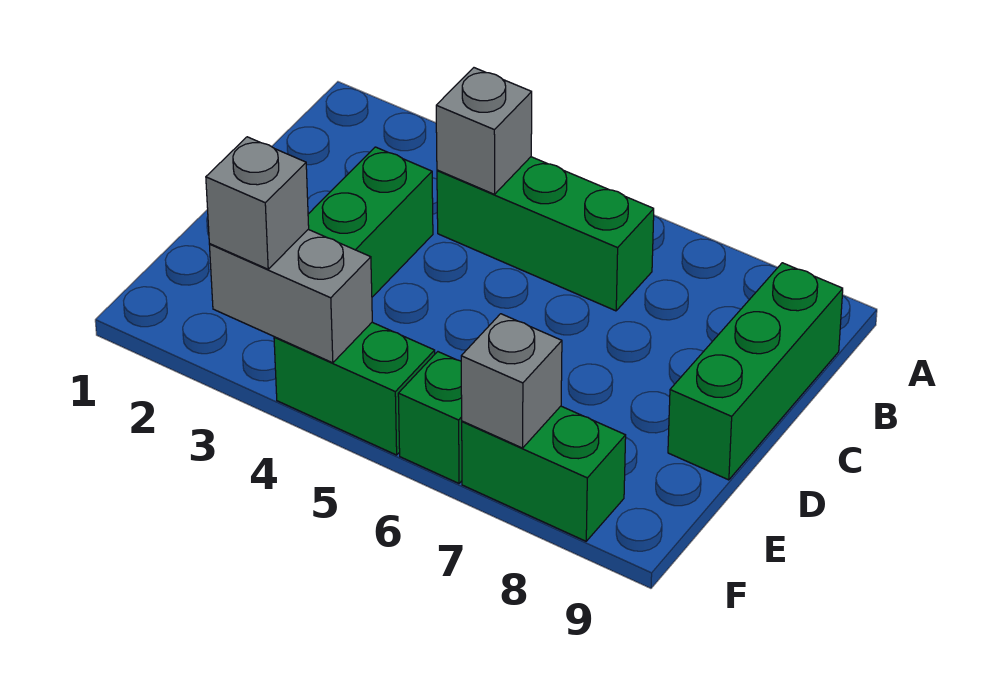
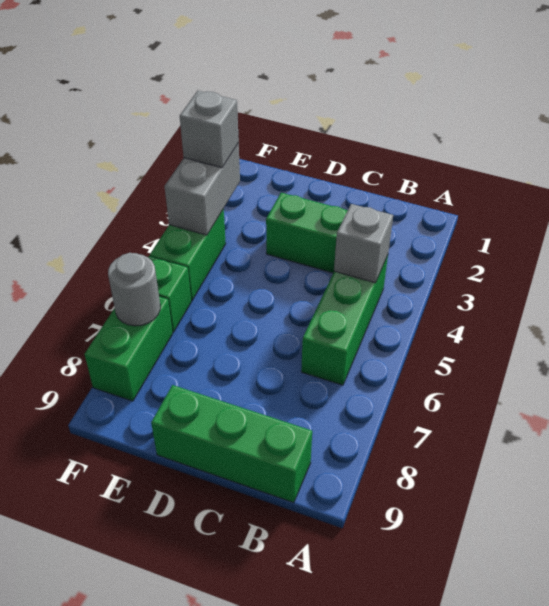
grey brick F7 level 2 -> grey round brick F7 level 2

